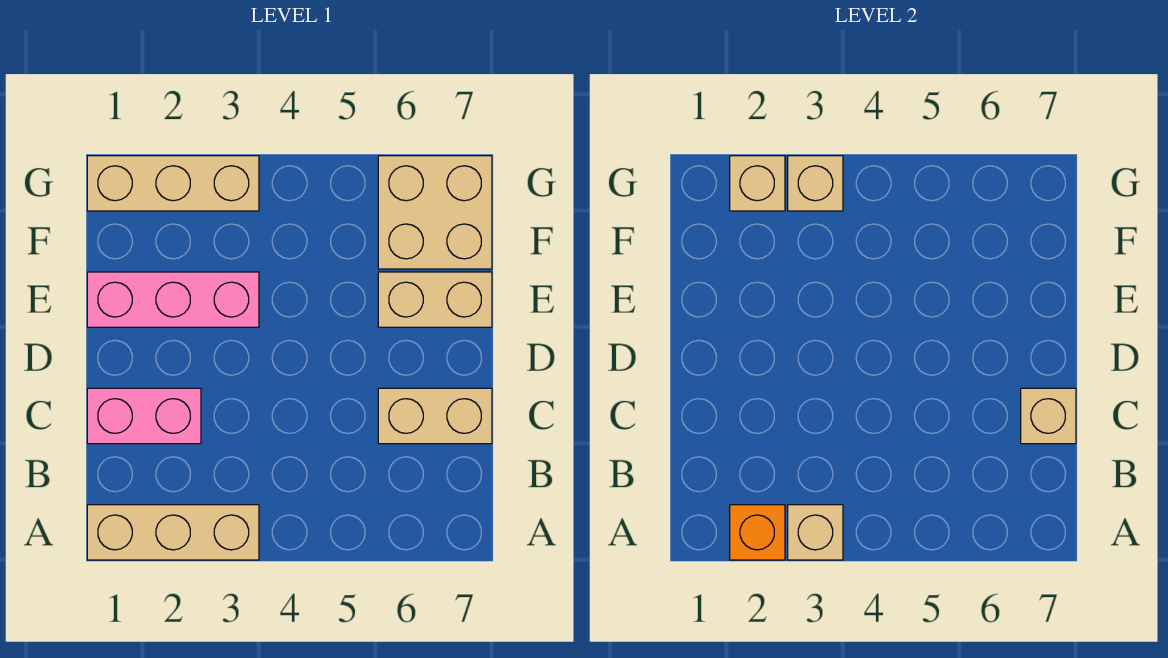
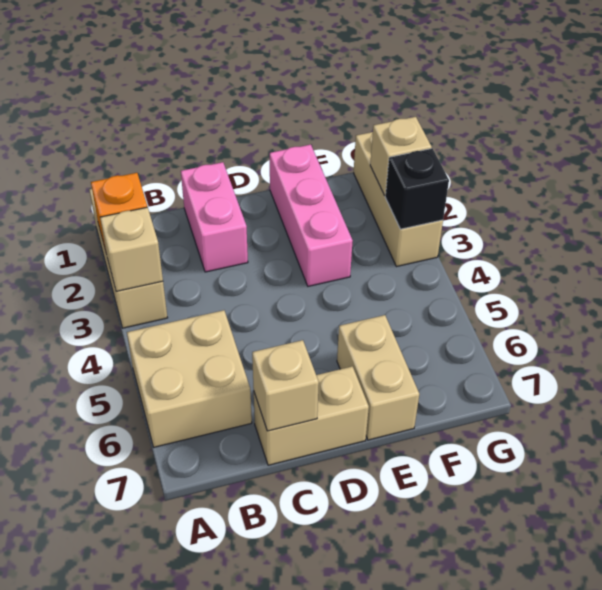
tan brick C6:C7 level 1 -> tan brick C7:D7 level 1
tan brick F6:G7 level 1 -> tan brick A5:B6 level 1
tan brick G3 level 2 -> black brick G3 level 2

